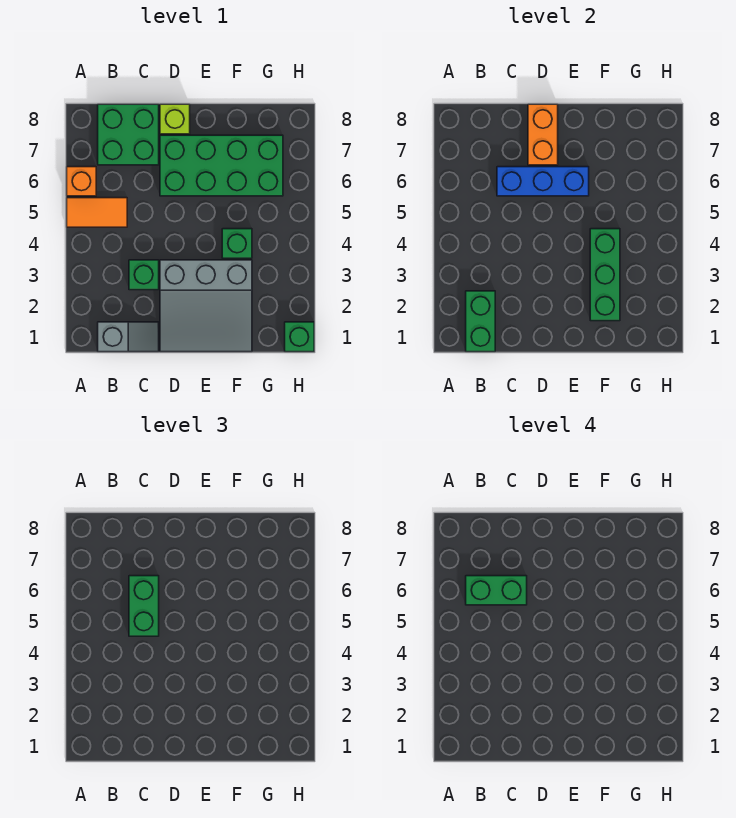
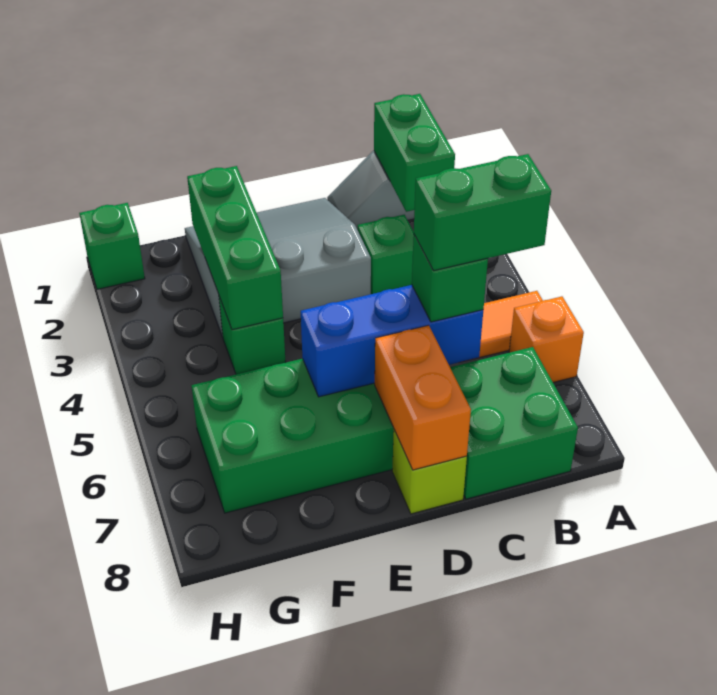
green brick C5:C6 level 3 -> green brick C6 level 3

